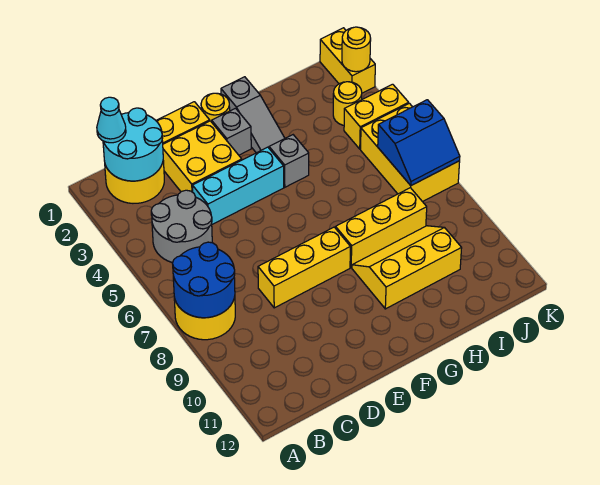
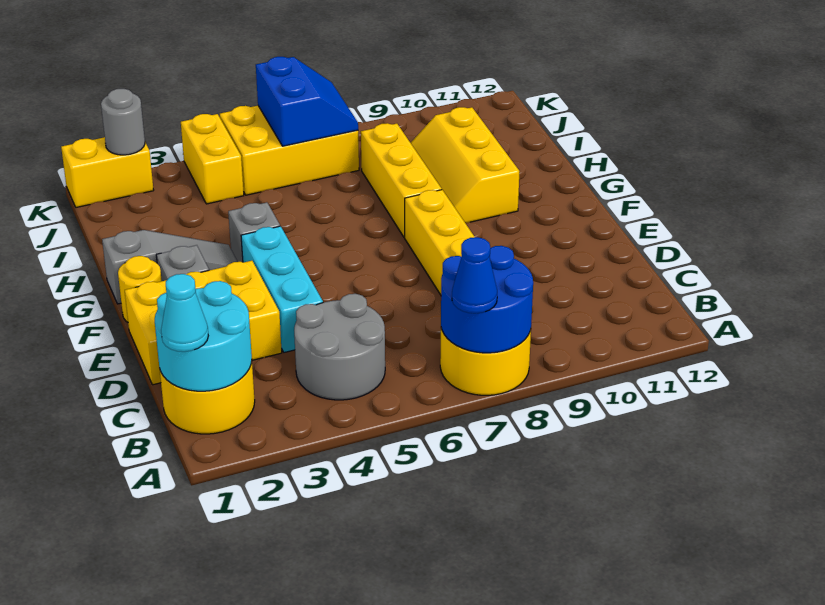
none -> blue cone A7 level 3
yellow round brick J3 level 1 -> none
yellow round brick K2 level 2 -> grey round brick K2 level 2

